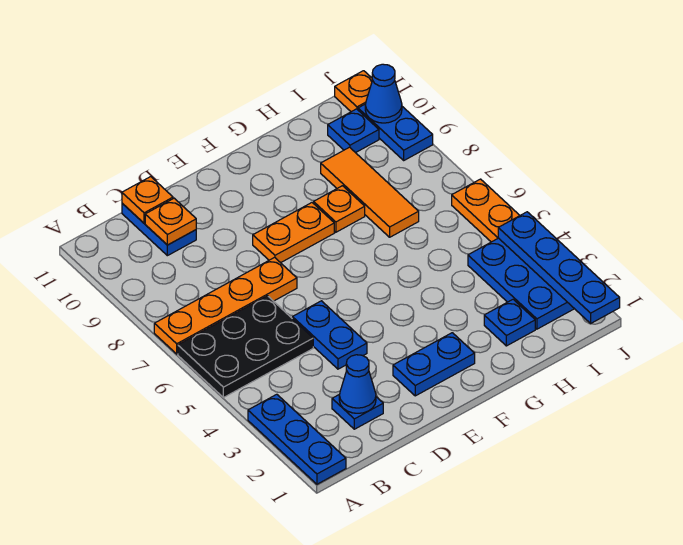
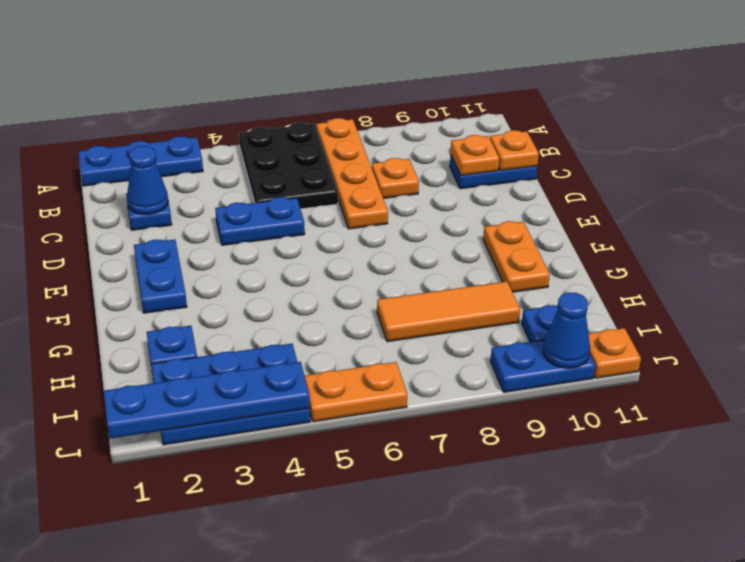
orange plate E8:F8 level 1 -> orange plate F10:G10 level 1
orange plate G8 level 1 -> orange plate C8 level 1

